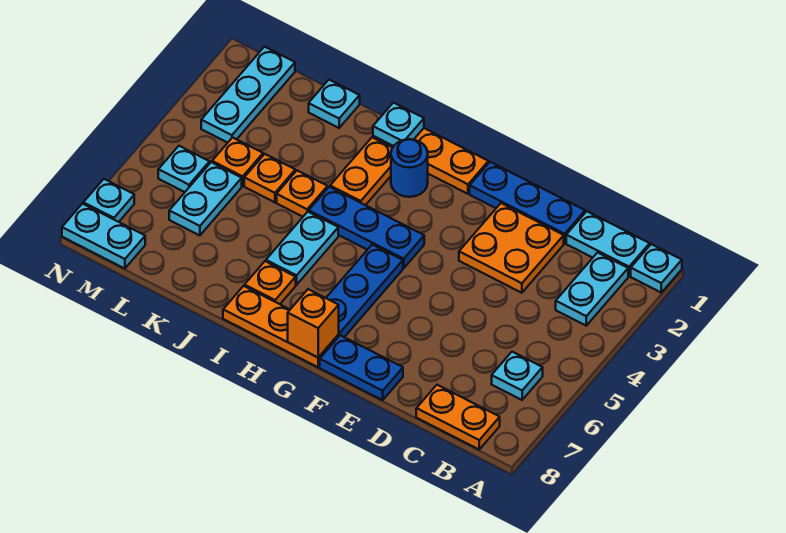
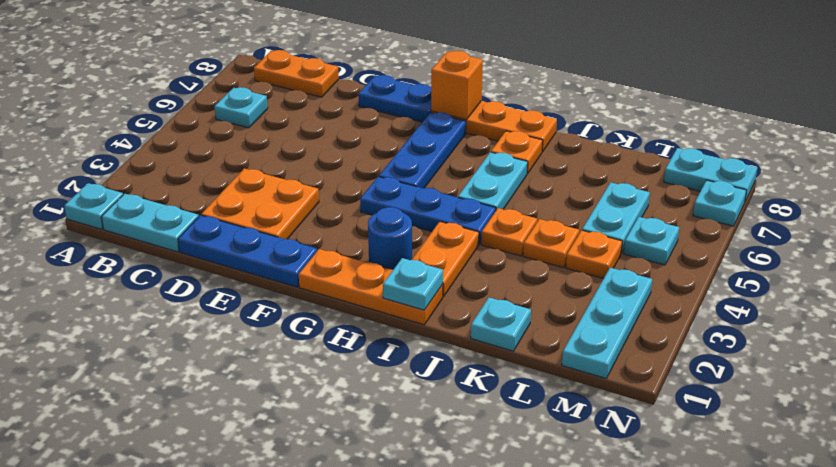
cyan plate B2:B3 level 1 -> none

